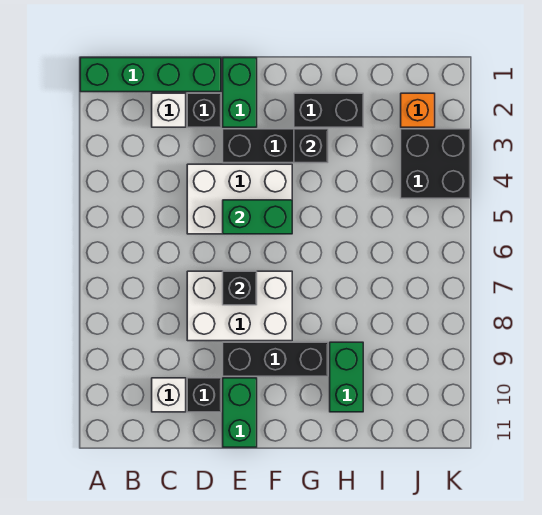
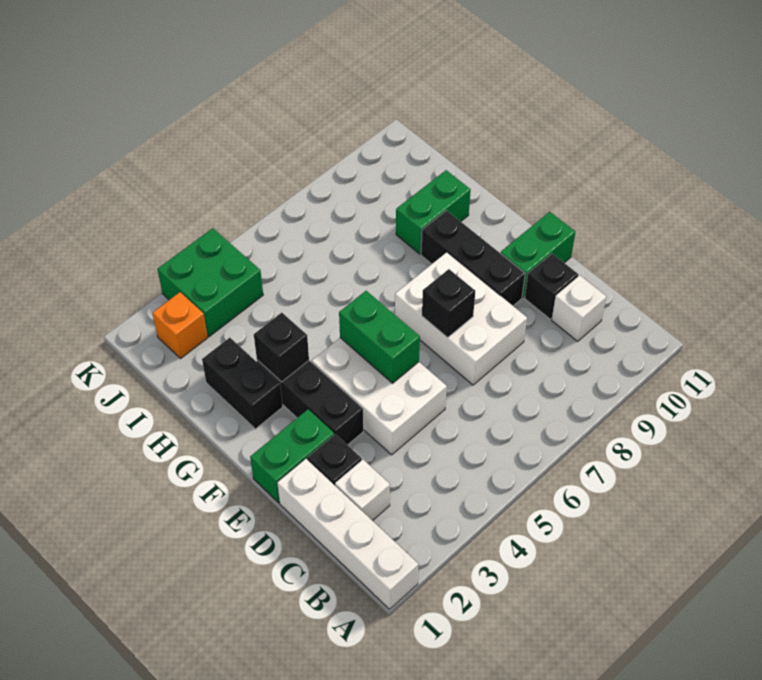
green brick A1:D1 level 1 -> white brick A1:D1 level 1
black brick J3:K4 level 1 -> green brick J3:K4 level 1

